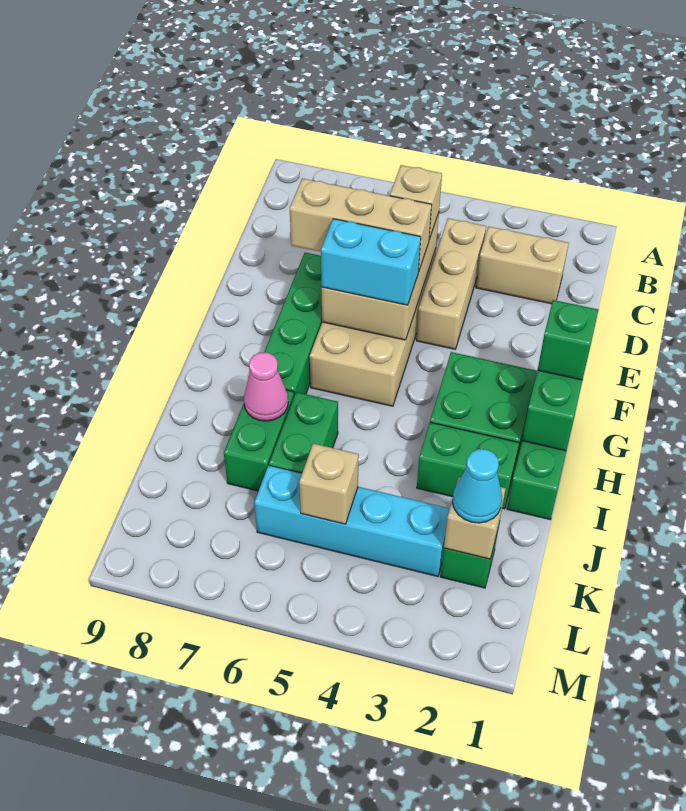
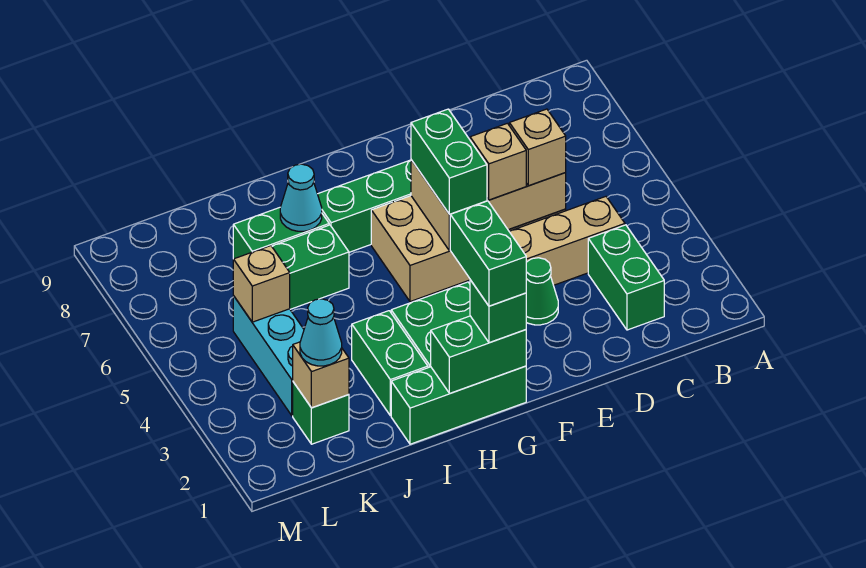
tan brick C2:C3 level 1 -> green brick C2:C3 level 1
none -> green cone E3 level 1
tan brick E5:E7 level 3 -> tan brick E5 level 3
cyan brick F5:F6 level 3 -> green brick F5:F6 level 3
none -> green brick G1:G2 level 4
pink cone I7 level 2 -> cyan cone I7 level 2
cyan brick K3:K6 level 1 -> cyan brick K3:K5 level 1

